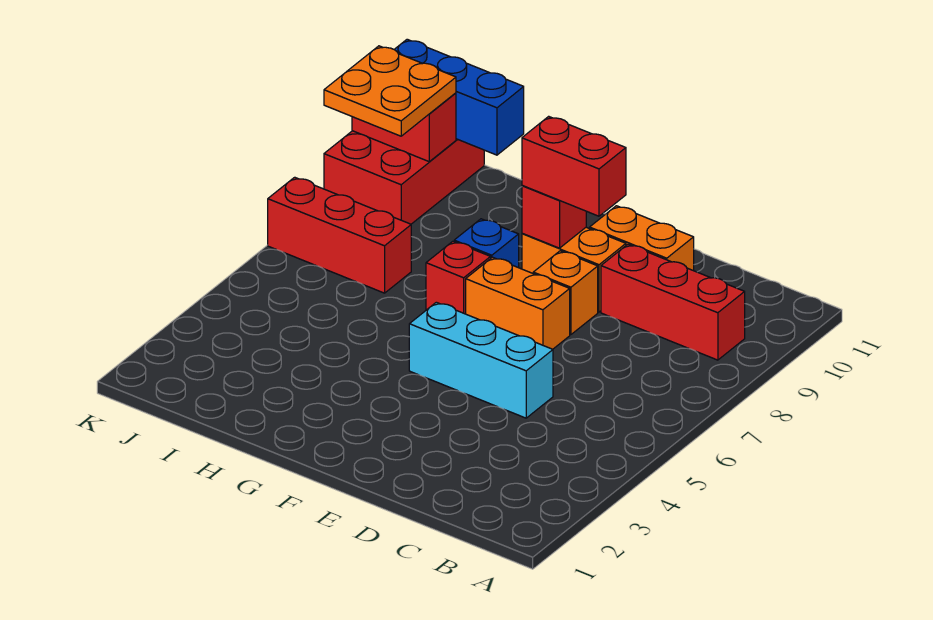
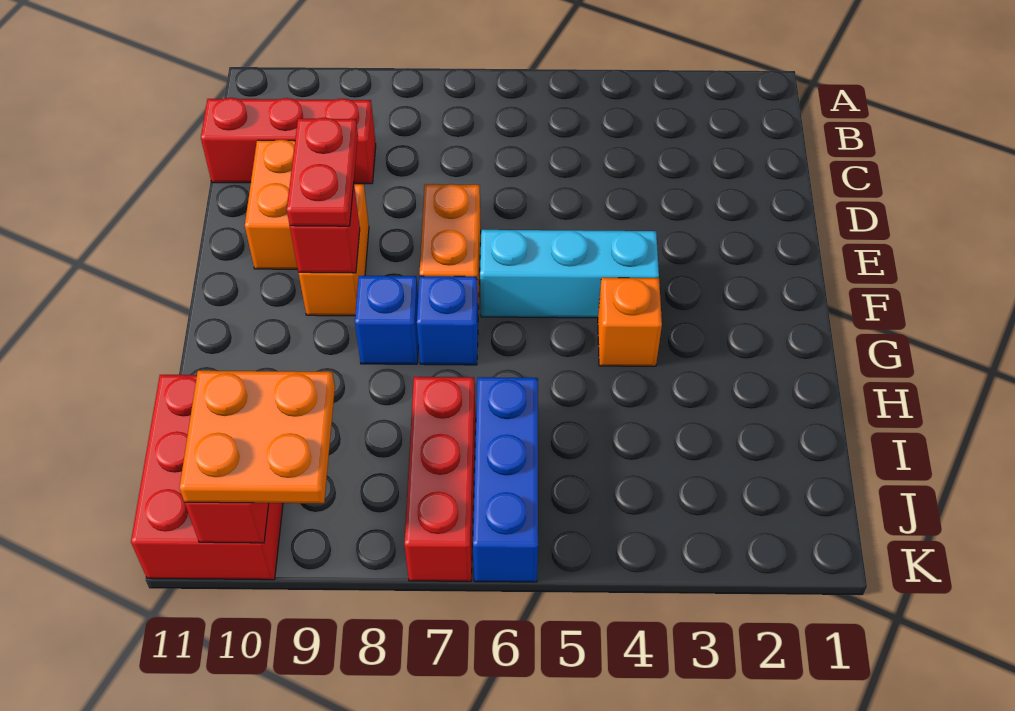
red brick B9:D9 level 1 -> red brick C9:C11 level 1
cyan brick D5:F5 level 1 -> cyan brick F4:F6 level 1
orange brick E8 level 1 -> orange brick G4 level 1
red brick E9:F9 level 3 -> red plate E9:F9 level 3
red brick G7 level 1 -> blue brick G7 level 1
blue brick I11:K11 level 2 -> blue brick I6:K6 level 1
red brick J9:K11 level 1 -> red brick I10:K11 level 1

